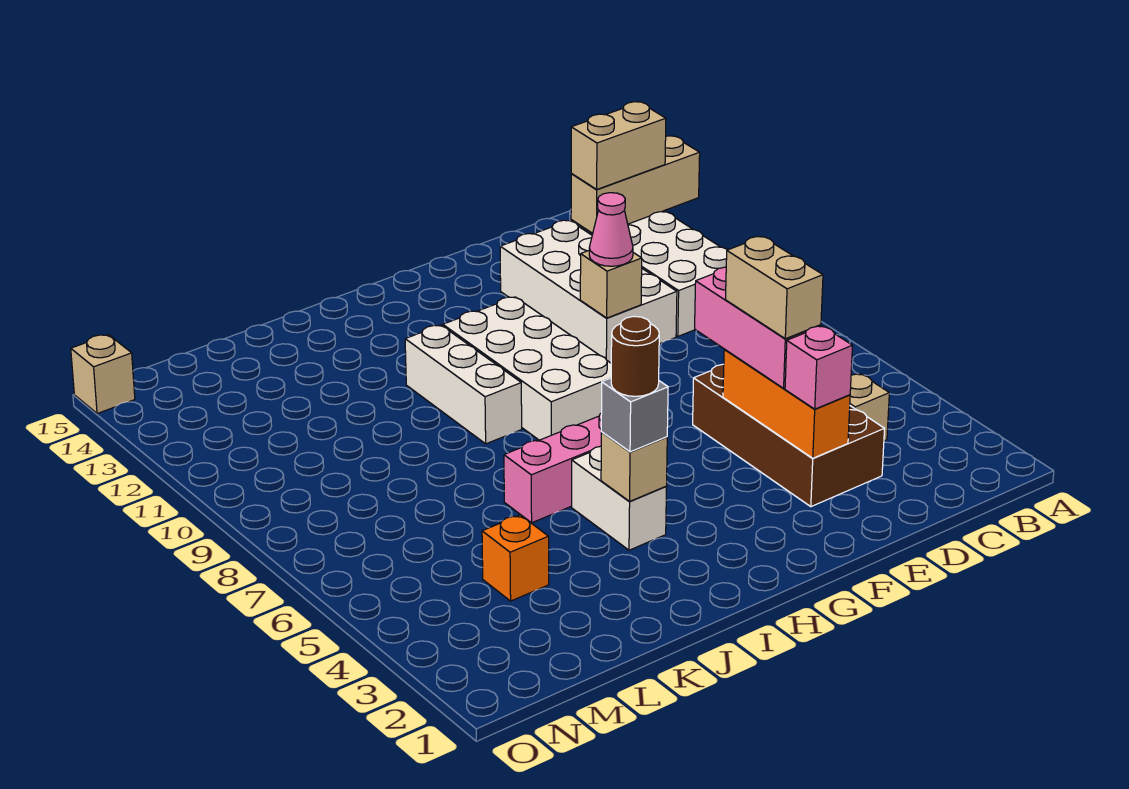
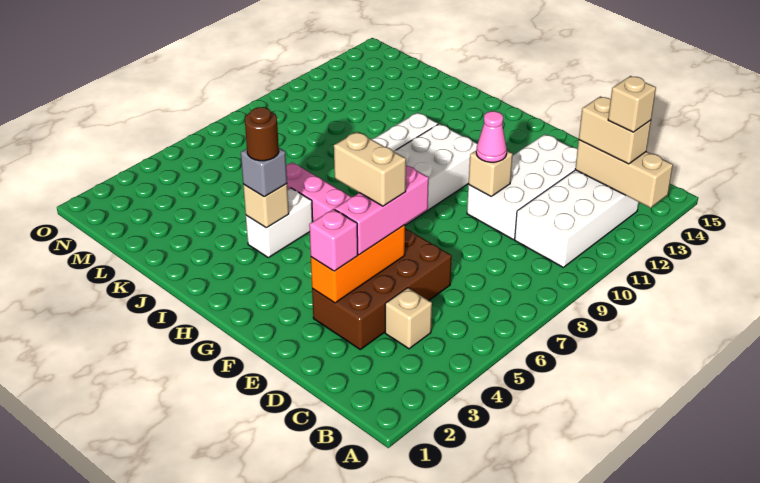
tan brick E4:E5 level 4 -> tan brick E5:F5 level 4
orange brick L4 level 1 -> none
tan brick O15 level 1 -> tan brick B13 level 4

